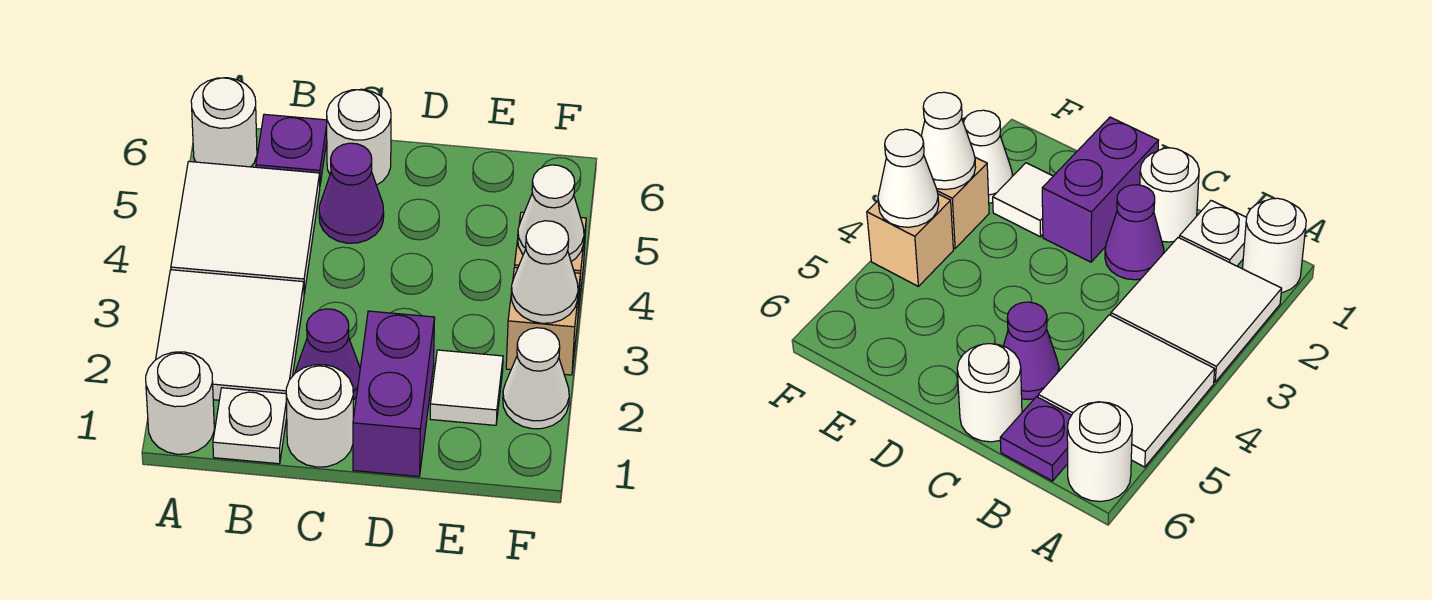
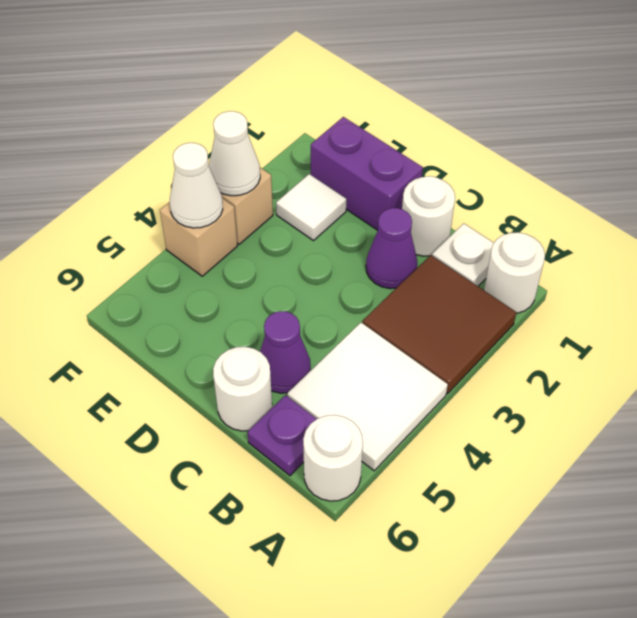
white tile A2:B3 level 1 -> brown tile A2:B3 level 1
purple brick D1:D2 level 1 -> purple brick D1:E1 level 1
white cone F2 level 1 -> none

